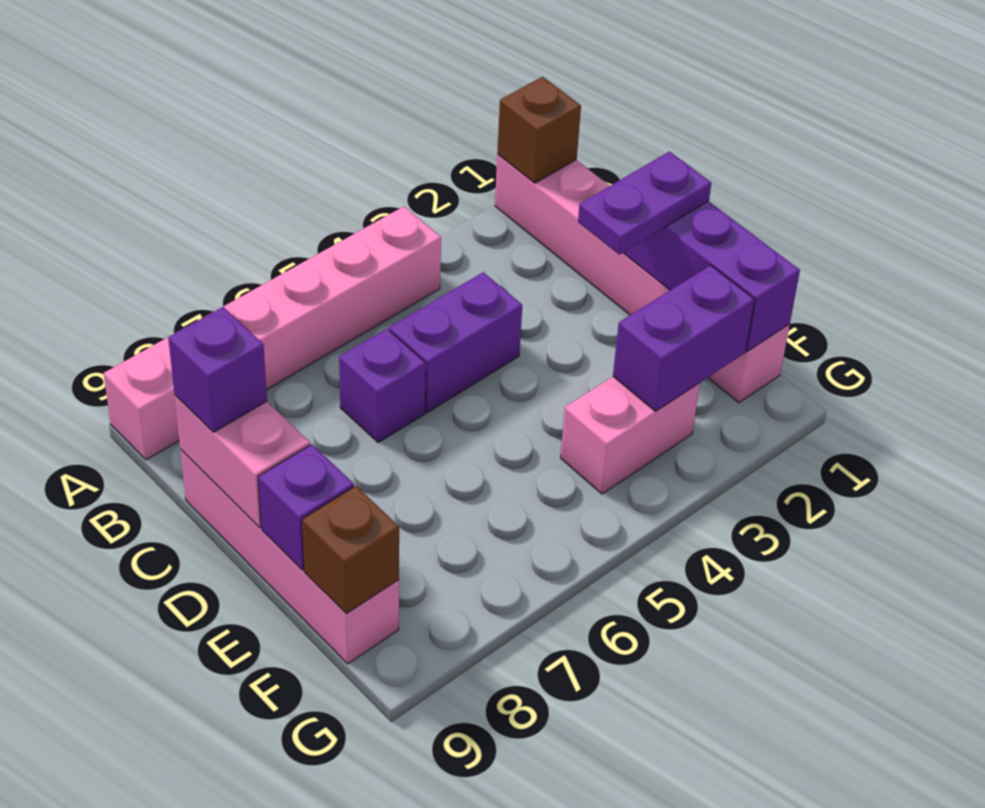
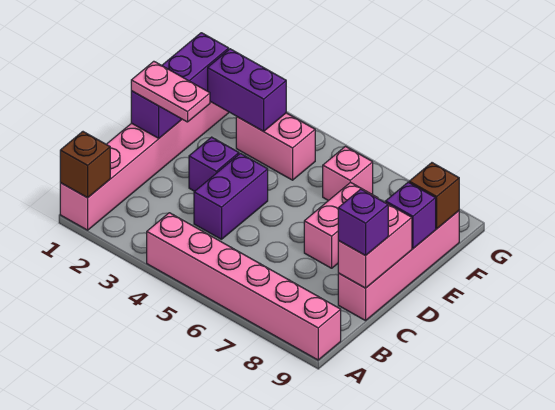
purple brick C4:C5 level 1 -> purple brick C4:D4 level 1
purple brick C6 level 1 -> purple brick D3 level 1
purple plate D1:D2 level 3 -> pink plate D1:D2 level 3
none -> pink brick D7:E7 level 1
none -> pink brick F6 level 1

